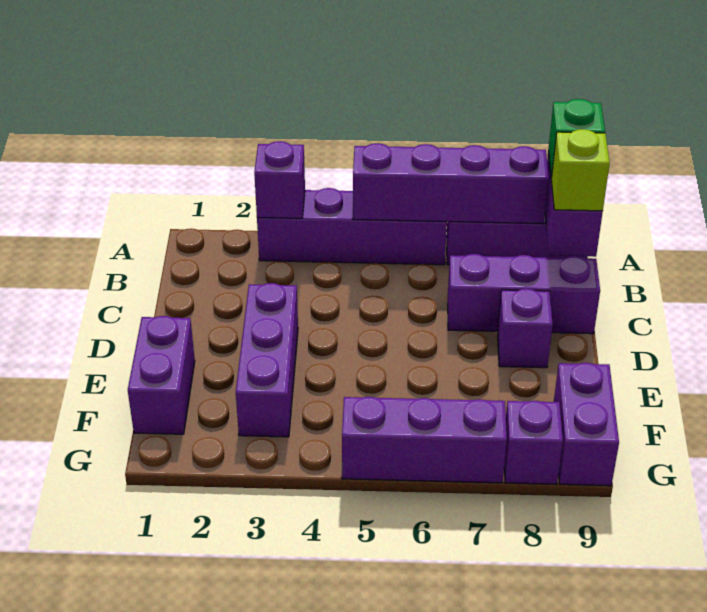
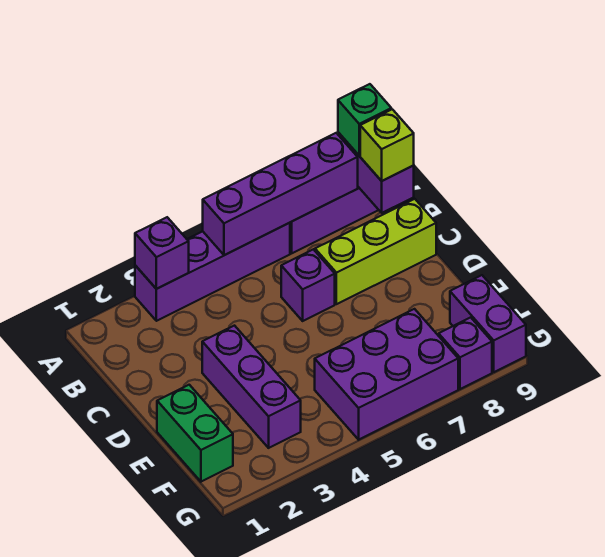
purple brick C7:C9 level 1 -> lime brick C7:C9 level 1
purple brick D8 level 1 -> purple brick C6 level 1
purple brick E1:F1 level 1 -> green brick E1:F1 level 1
purple brick G5:G7 level 1 -> purple brick F5:G7 level 1

